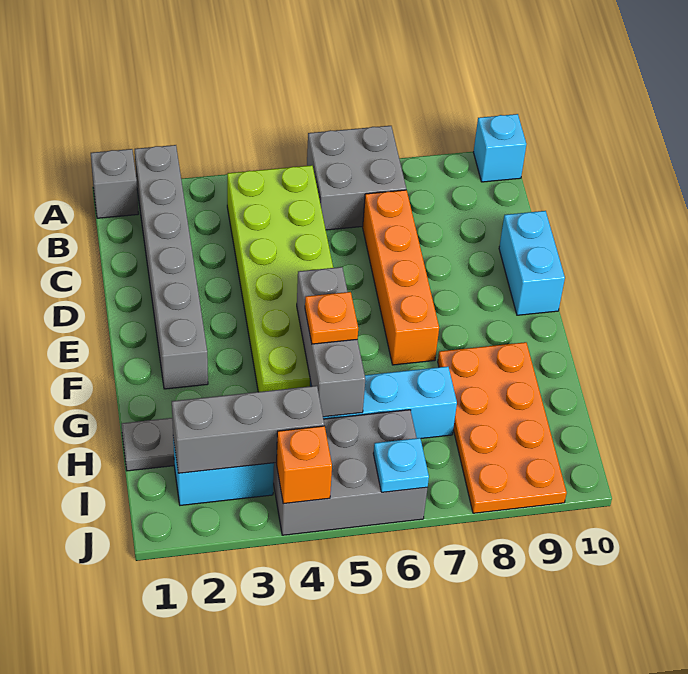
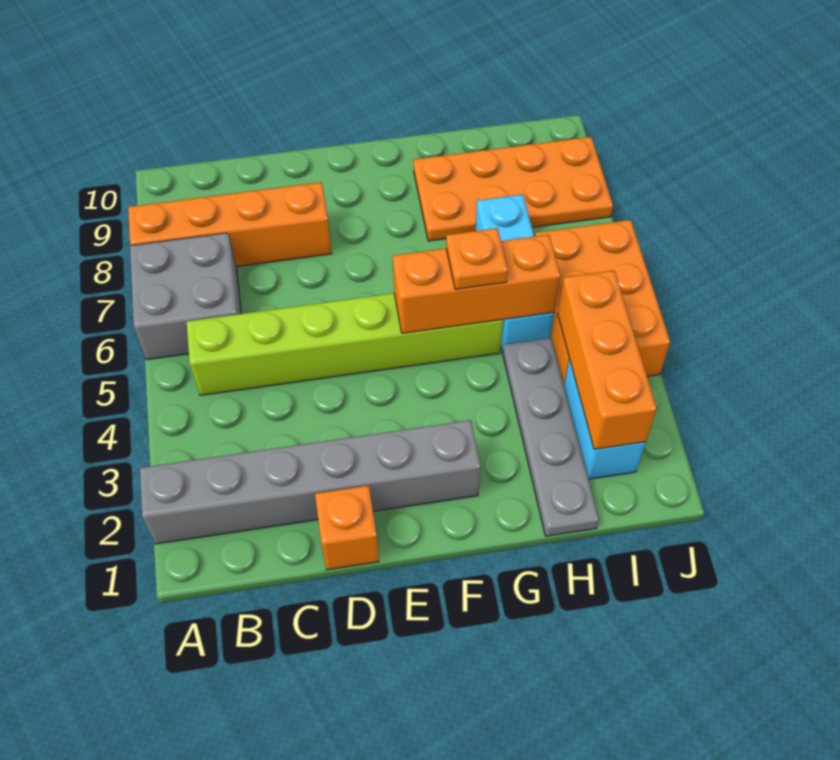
grey brick A1 level 1 -> none
cyan brick A10 level 1 -> none
lime brick B4:G5 level 1 -> lime brick B5:G5 level 1
orange brick C7:F7 level 1 -> orange brick A8:D8 level 1
cyan brick D10:E10 level 1 -> none
grey brick F5:H5 level 2 -> orange brick F5:H5 level 2
grey brick I2:I4 level 2 -> orange brick I2:I4 level 2
grey brick I4:J6 level 1 -> orange brick I4:J6 level 1
orange brick J4 level 2 -> orange brick D1 level 1
cyan plate J6 level 2 -> none

